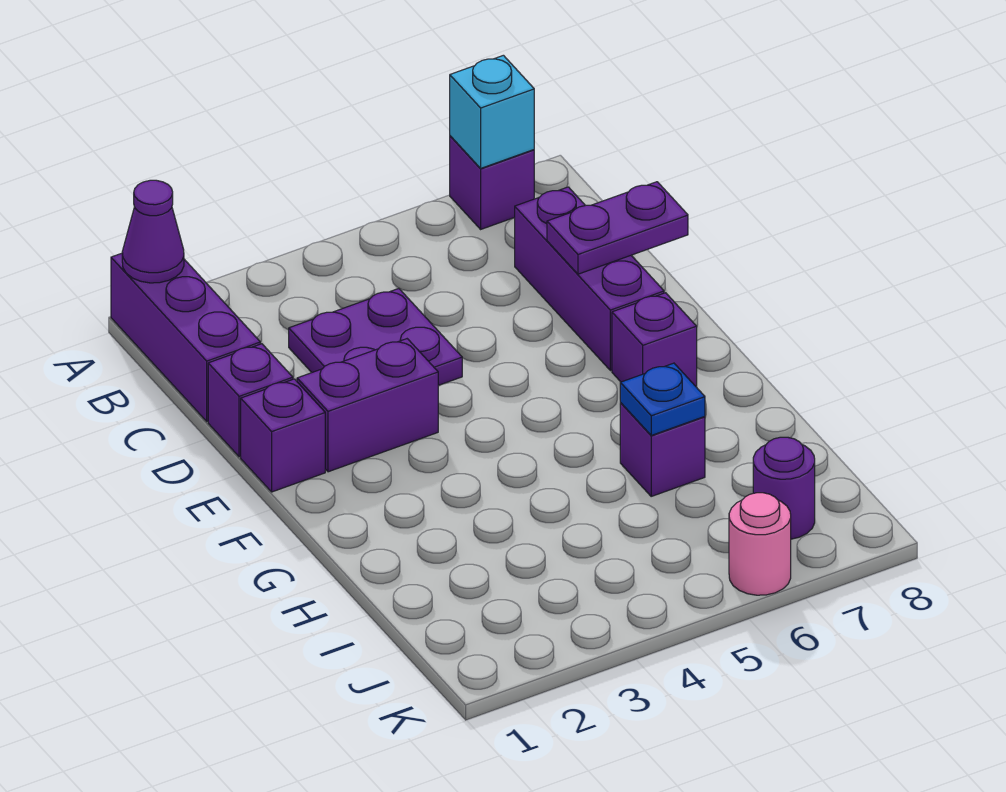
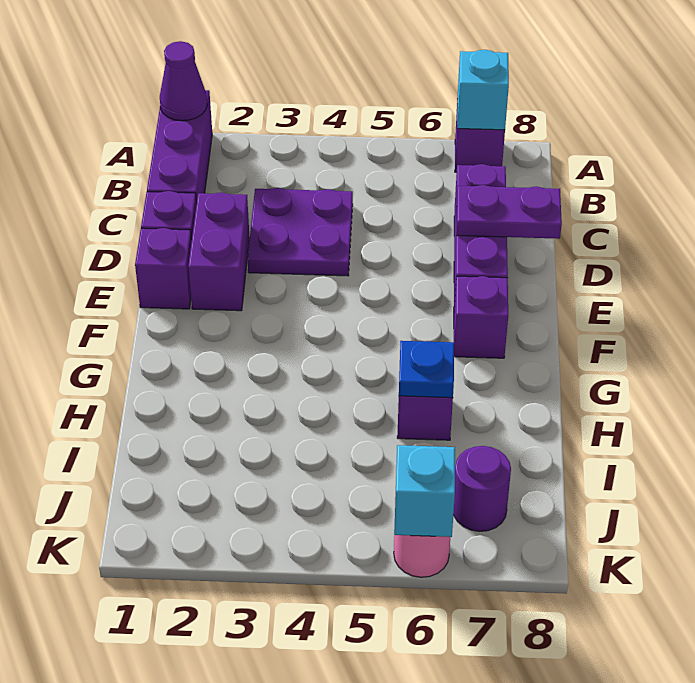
purple brick E2:E3 level 1 -> purple brick D2:E2 level 1
none -> cyan brick K6 level 2

